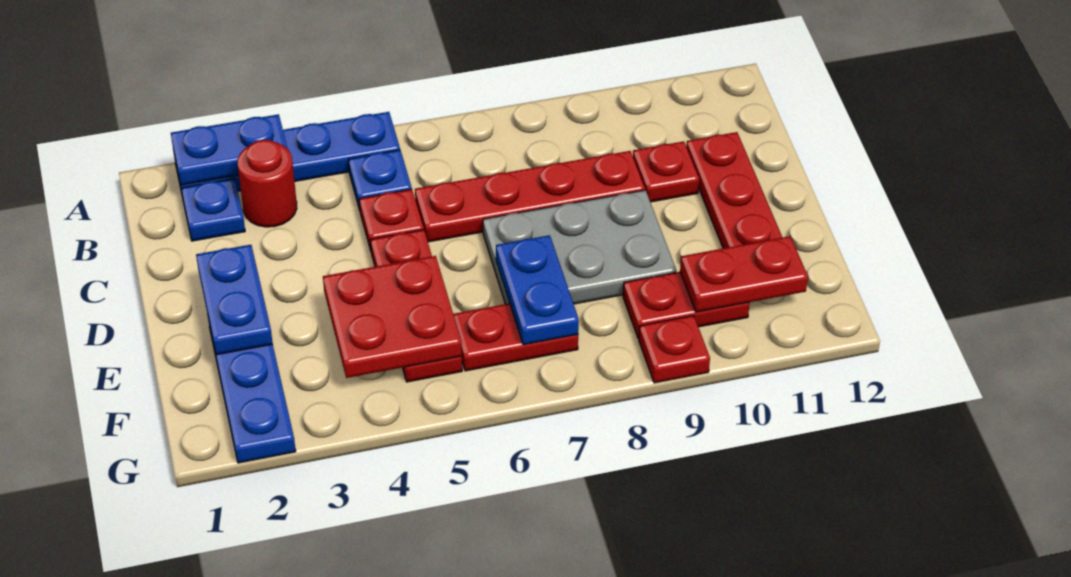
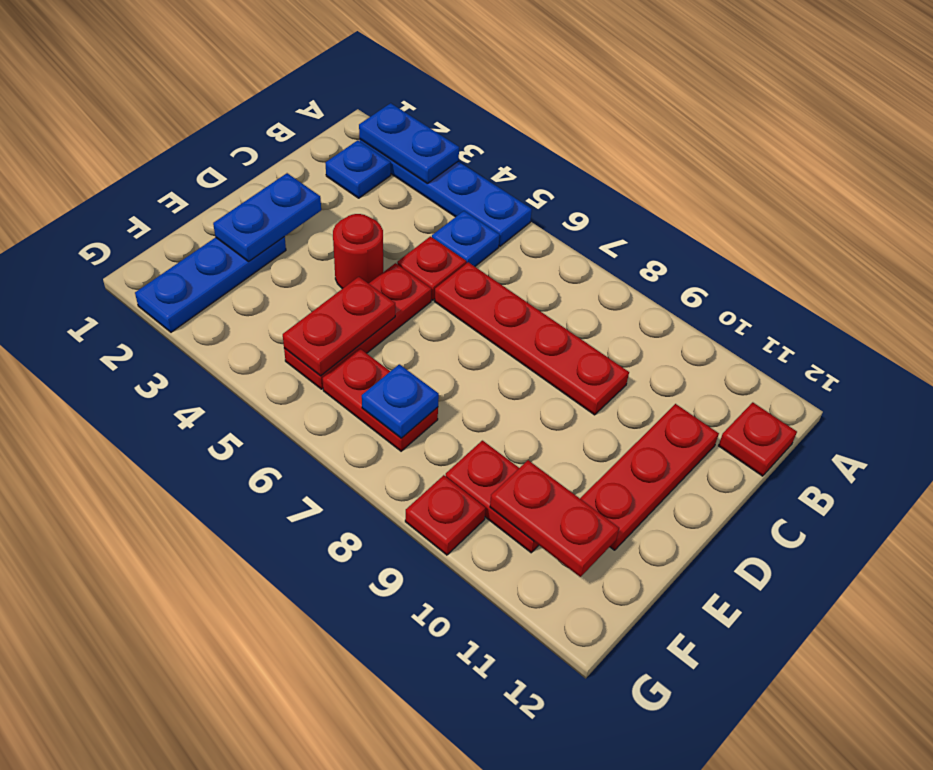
red round brick B3 level 1 -> red round brick D4 level 1
red plate C10 level 1 -> red plate B12 level 1
grey plate D7:E9 level 1 -> none
red plate E4:F5 level 2 -> red plate E5:F5 level 2
blue plate E7:F7 level 2 -> blue plate F7 level 2

